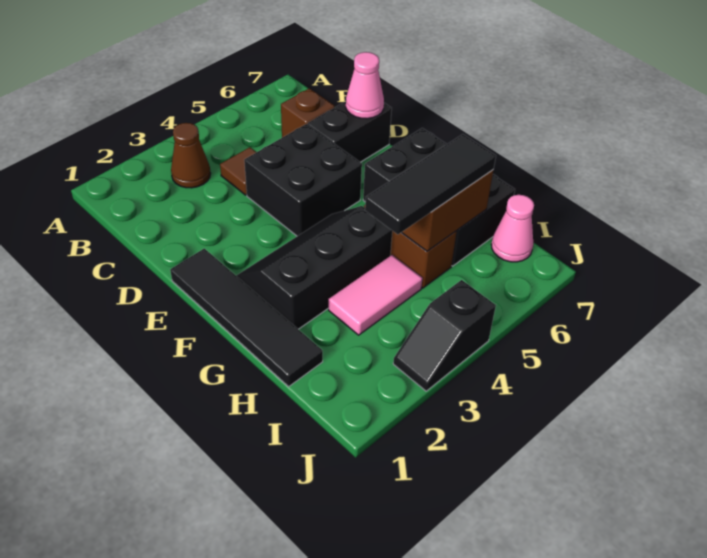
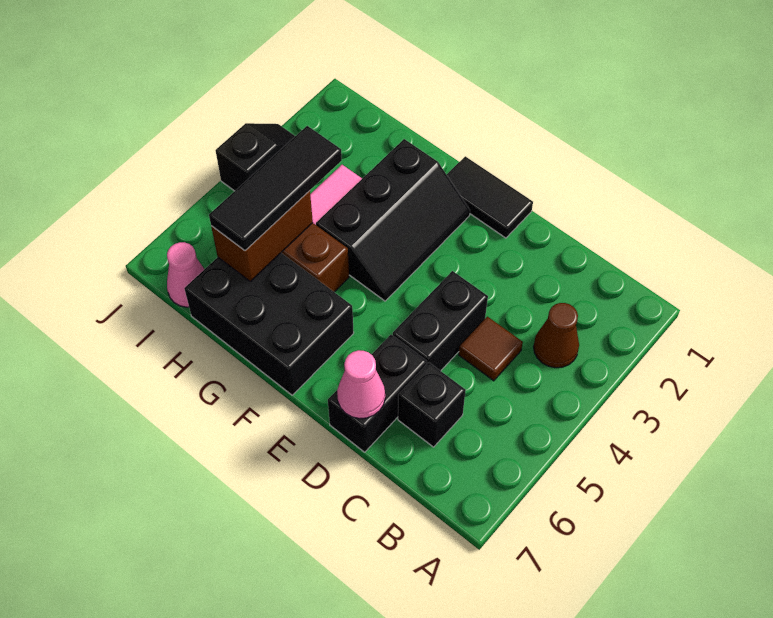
brown brick C6 level 1 -> black brick C6 level 1
black brick D4:E5 level 1 -> black brick D4:D5 level 1
black tile E1:H1 level 1 -> black tile E1:F1 level 1

